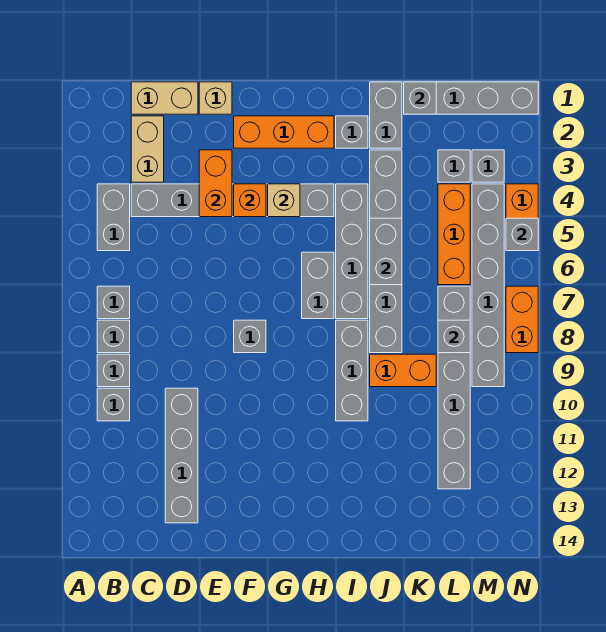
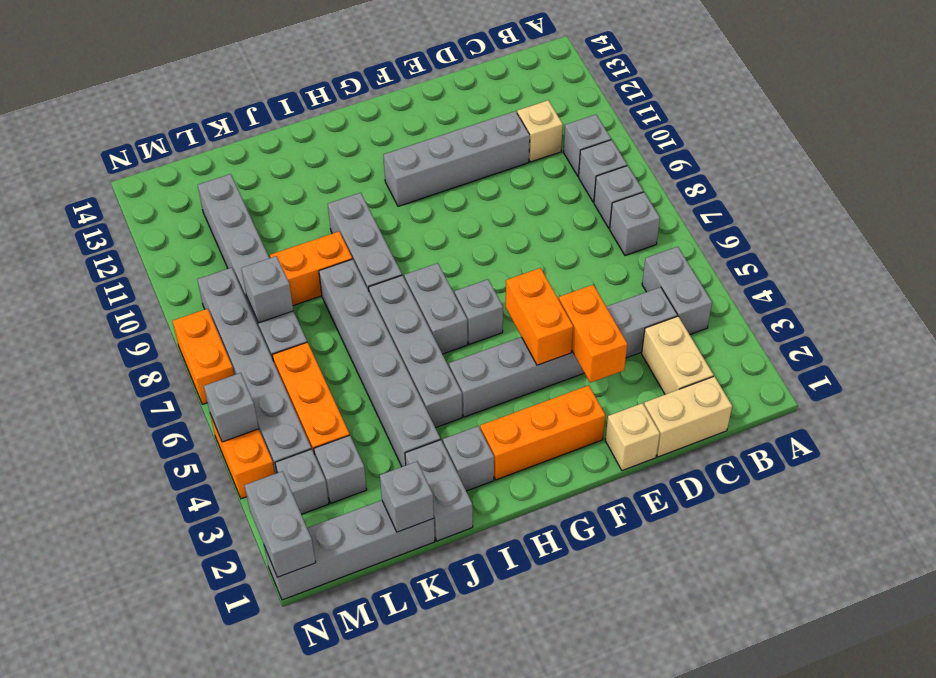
grey brick D10:D13 level 1 -> grey brick D11:G11 level 1
orange brick F4 level 2 -> orange brick F4:F5 level 2
grey brick F8 level 1 -> grey brick G6 level 1
tan brick G4 level 2 -> tan brick C11 level 1
grey brick J5:J6 level 2 -> grey brick N1:N2 level 2

